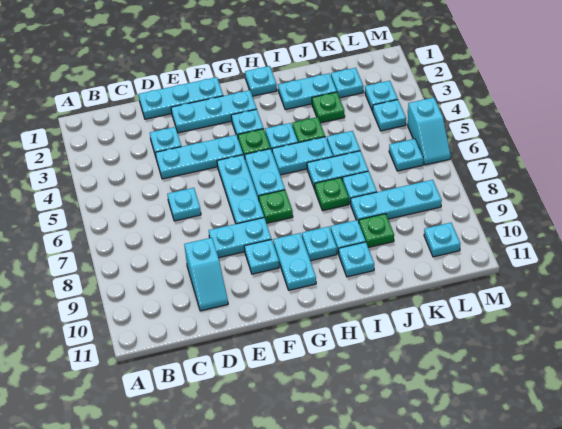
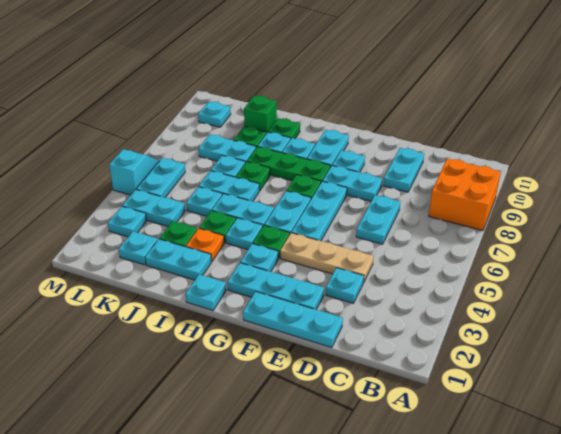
none -> orange brick A8:B9 level 1
cyan plate D4:F4 level 1 -> tan plate D4:F4 level 1
cyan plate D6 level 1 -> cyan plate D6:D7 level 1
cyan slope D9:D10 level 1 top 9 -> cyan plate D9:D10 level 1
none -> green plate G8:I8 level 1
none -> orange plate I3 level 1
cyan plate I10 level 1 -> green plate I10 level 1
cyan plate J8:L8 level 1 -> cyan plate J8:K8 level 1
none -> green brick J10 level 1
cyan plate L4 level 1 -> cyan plate K4:L4 level 1
cyan plate L6 level 1 -> cyan plate L5:L6 level 1

